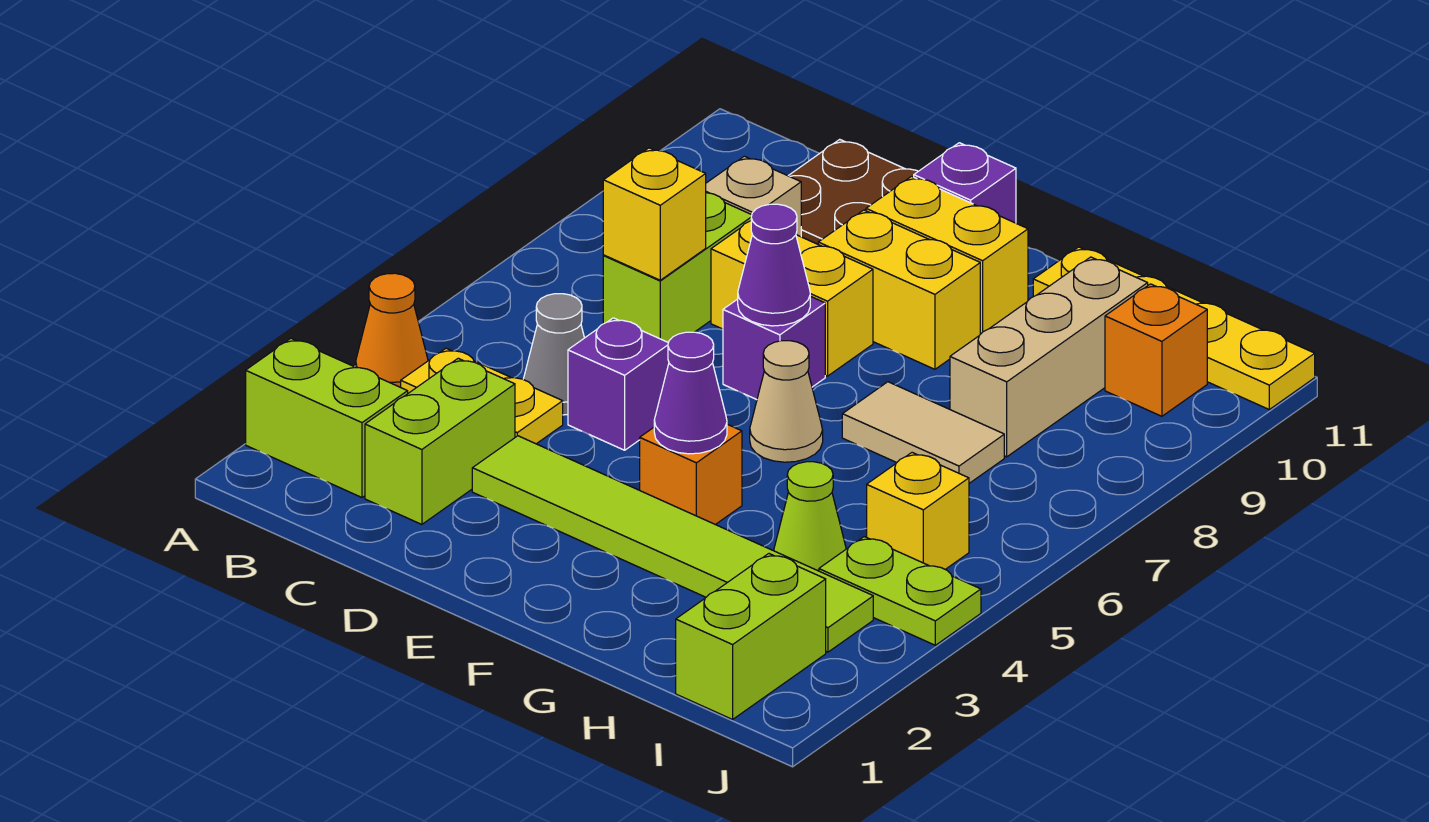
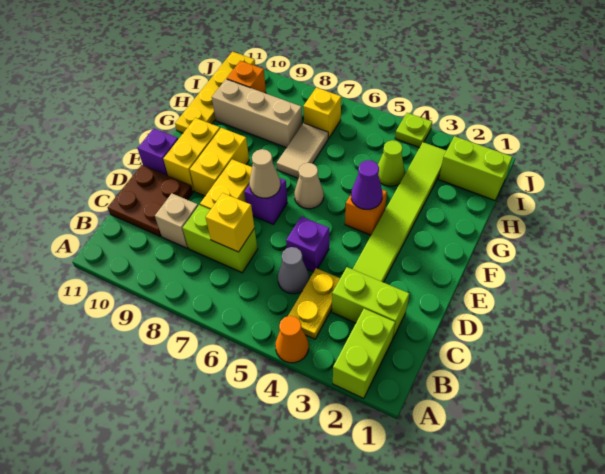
purple cone E7 level 2 -> tan cone E7 level 2
lime plate I4:J4 level 1 -> lime plate J4 level 1
yellow brick I5 level 1 -> yellow brick I7 level 1

